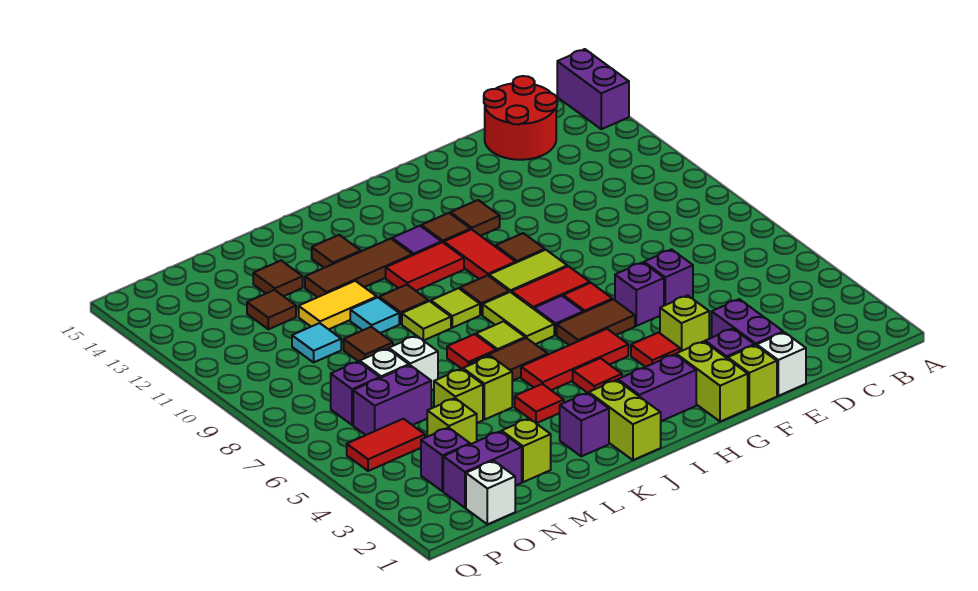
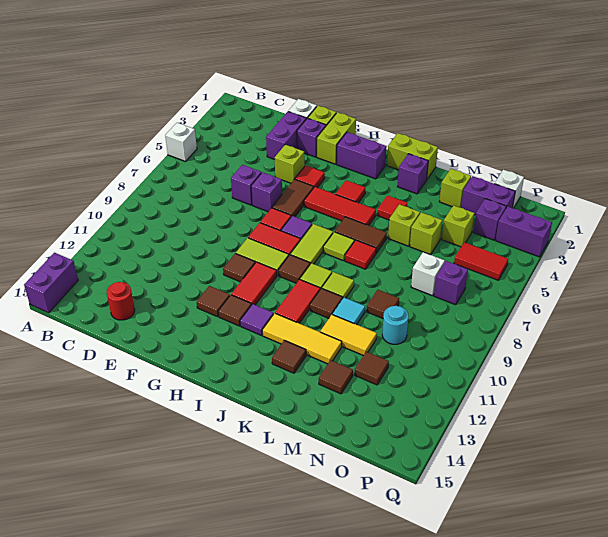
red round brick C14:D15 level 1 -> red round brick D14 level 1
brown tile G6:H6 level 1 -> brown tile G5:G6 level 1
red tile I11:J11 level 1 -> red tile J10:J11 level 1
lime brick J1:J2 level 1 -> lime brick J1:K1 level 1
brown tile J12:L12 level 1 -> yellow tile J12:L12 level 1
white brick M7 level 1 -> white brick A5 level 1
purple brick N6:O6 level 1 -> purple brick P3:Q3 level 1
cyan tile N10 level 1 -> cyan round brick N10 level 1

